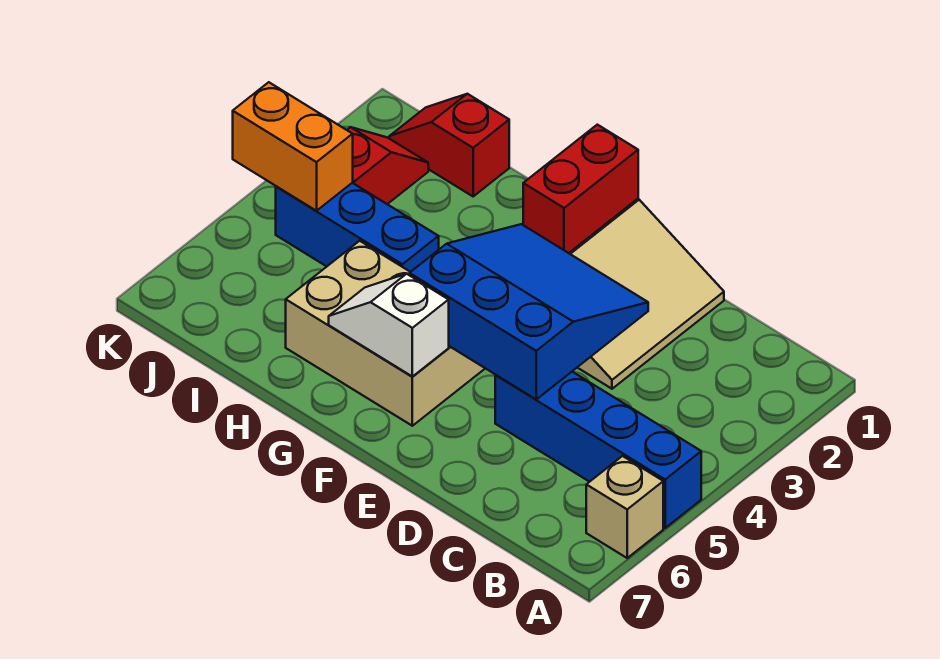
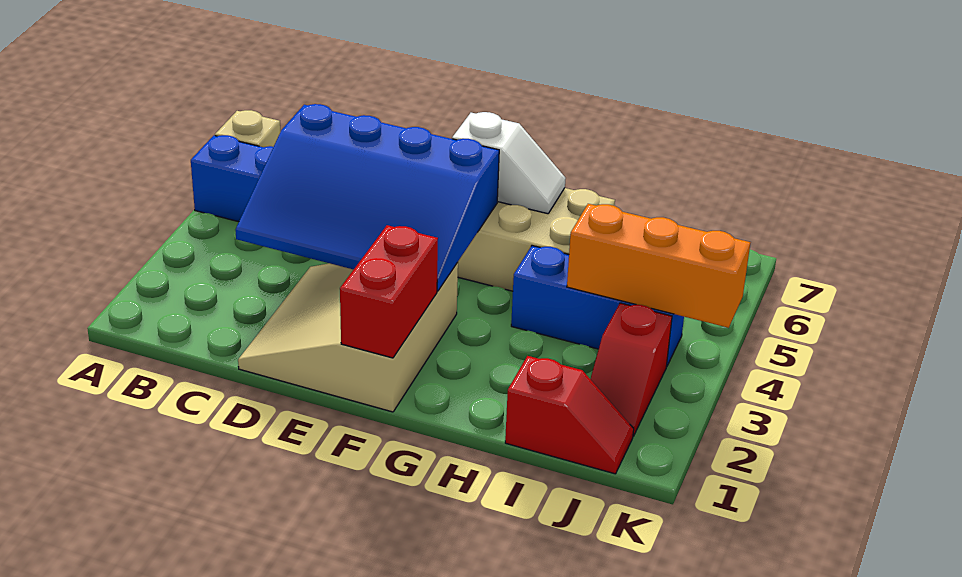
blue slope D3:F5 level 2 top 5 -> blue slope C3:F5 level 2 top 5
orange brick J4:K4 level 2 -> orange brick I4:K4 level 2

